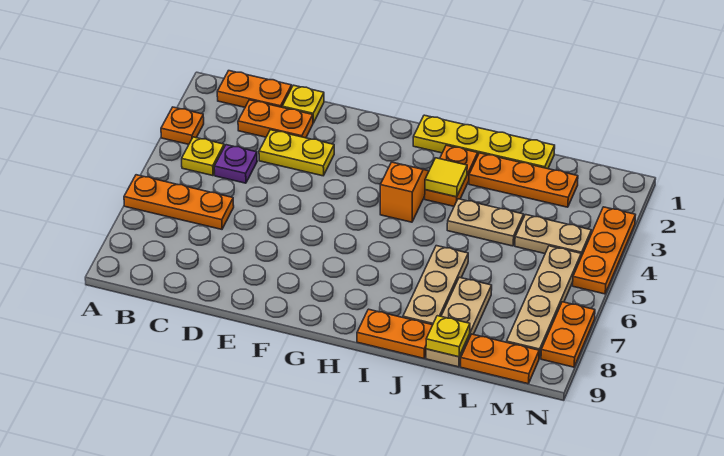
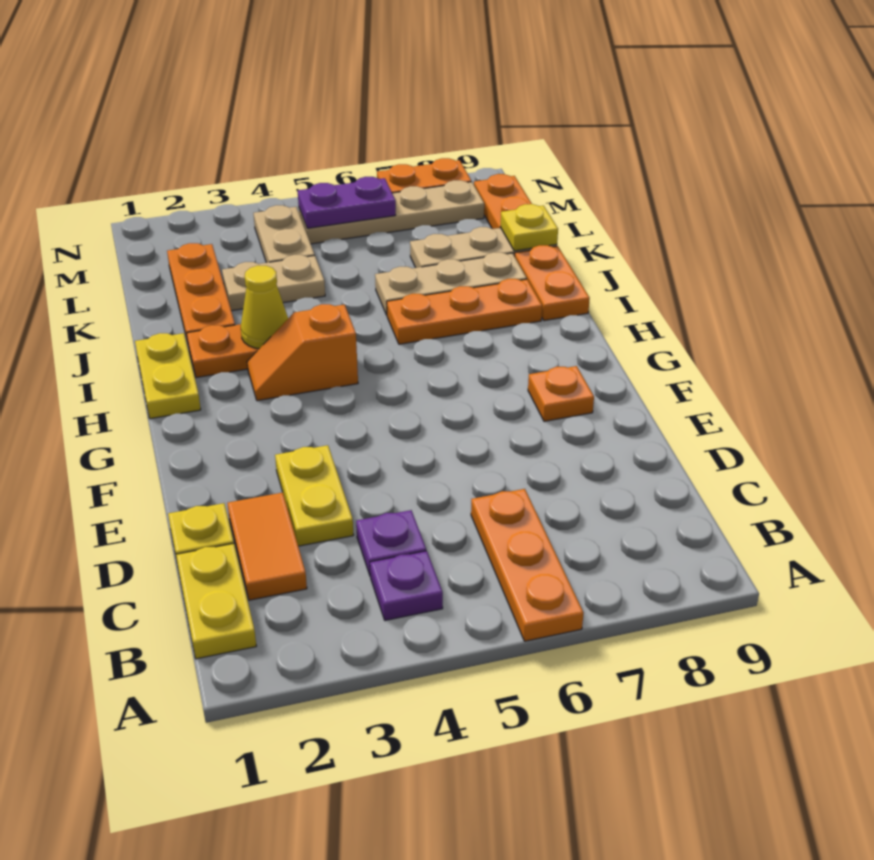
orange plate A3 level 1 -> orange plate F8 level 1
orange plate B1:C1 level 1 -> yellow plate B1:C1 level 1
yellow plate B4 level 1 -> purple plate B4 level 1
orange plate C2:D2 level 1 -> orange tile C2:D2 level 1
yellow plate H1:K1 level 1 -> yellow plate H1:I1 level 1
yellow tile I3 level 2 -> yellow cone I3 level 2
tan plate J4:K4 level 1 -> tan plate K3:K4 level 1
none -> purple plate M5:M6 level 2
orange plate N3:N5 level 1 -> orange plate I6:I8 level 1

